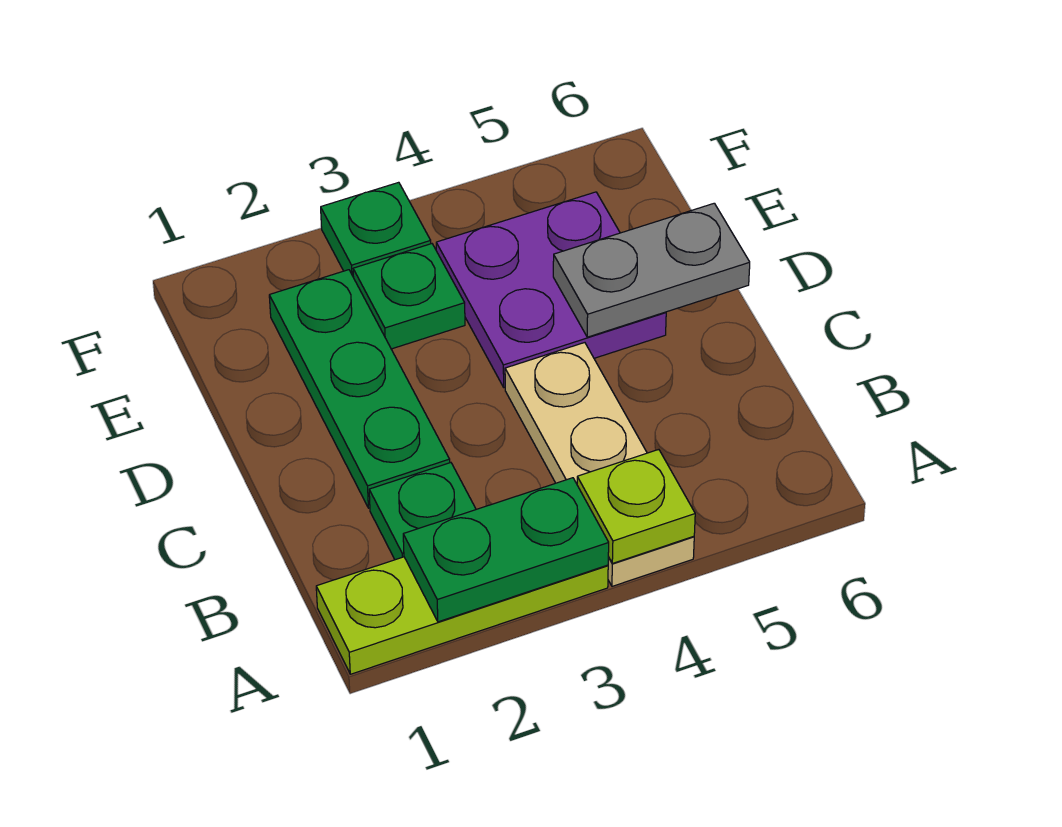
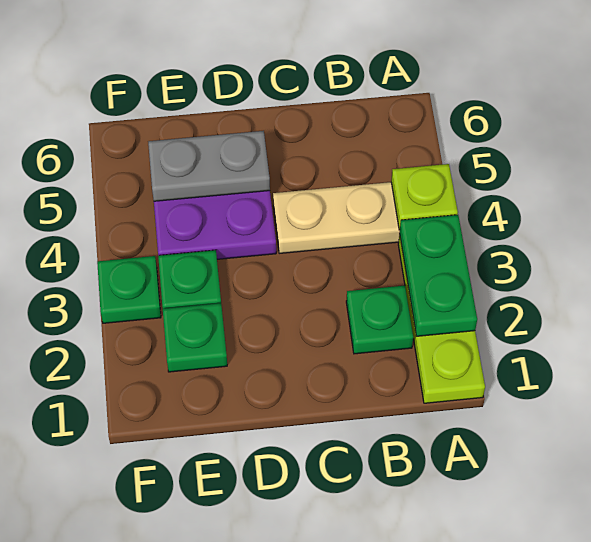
green plate C2:E2 level 1 -> green plate E2 level 1
grey plate D5:D6 level 2 -> grey plate D5:E5 level 2

